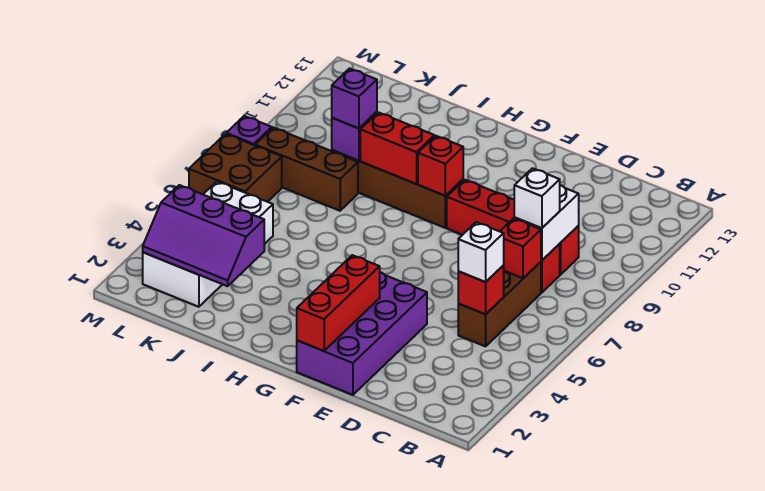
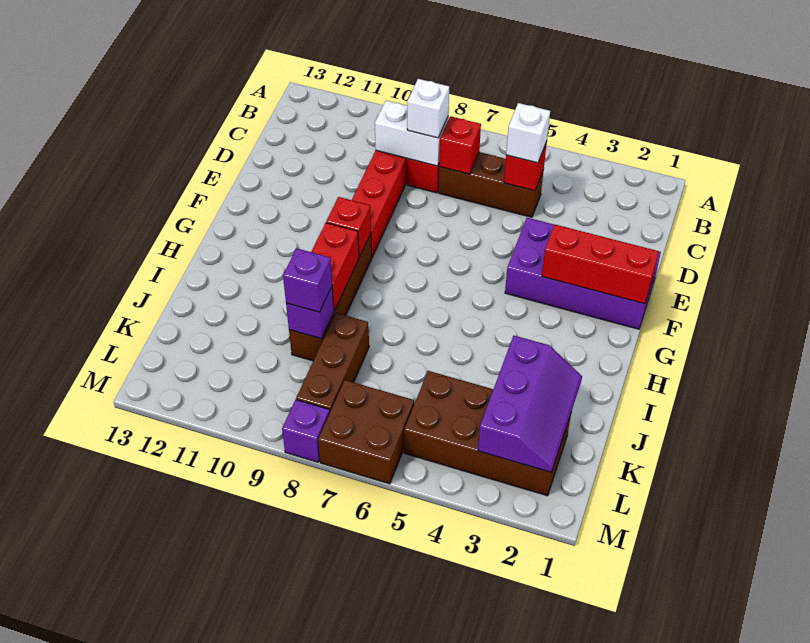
white brick K2:L5 level 1 -> brown brick K2:L5 level 1

